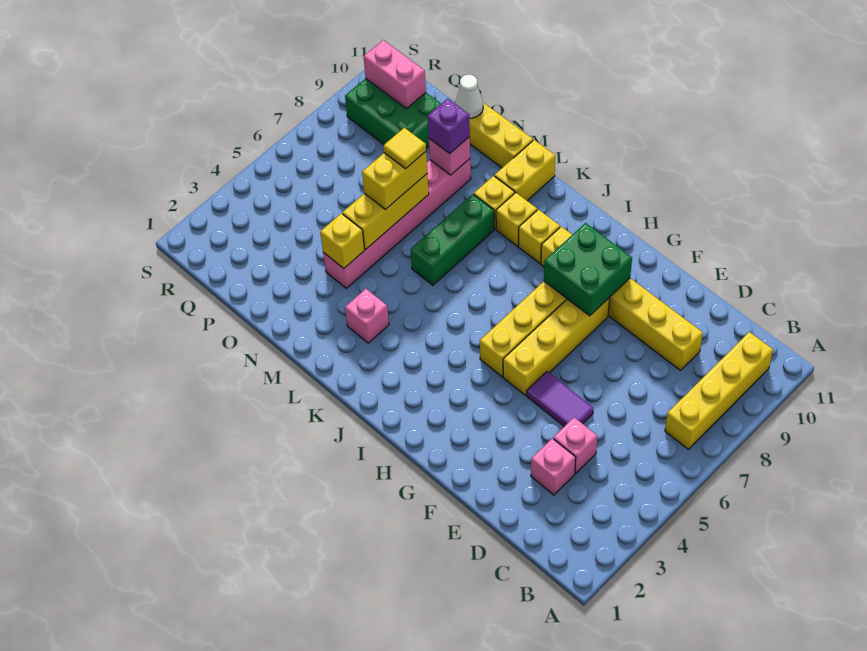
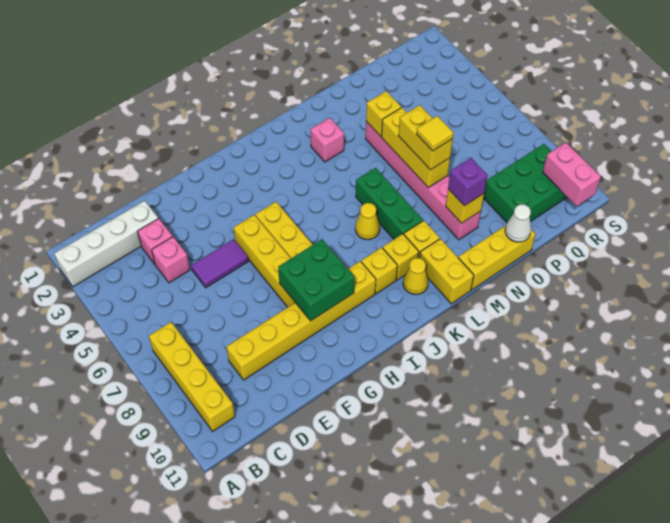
none -> white brick A2:D2 level 1
none -> yellow cone K7 level 1
none -> yellow cone K10 level 1
pink brick N9 level 2 -> yellow brick N9 level 2
pink brick Q10:R10 level 2 -> pink brick R10:R11 level 2

